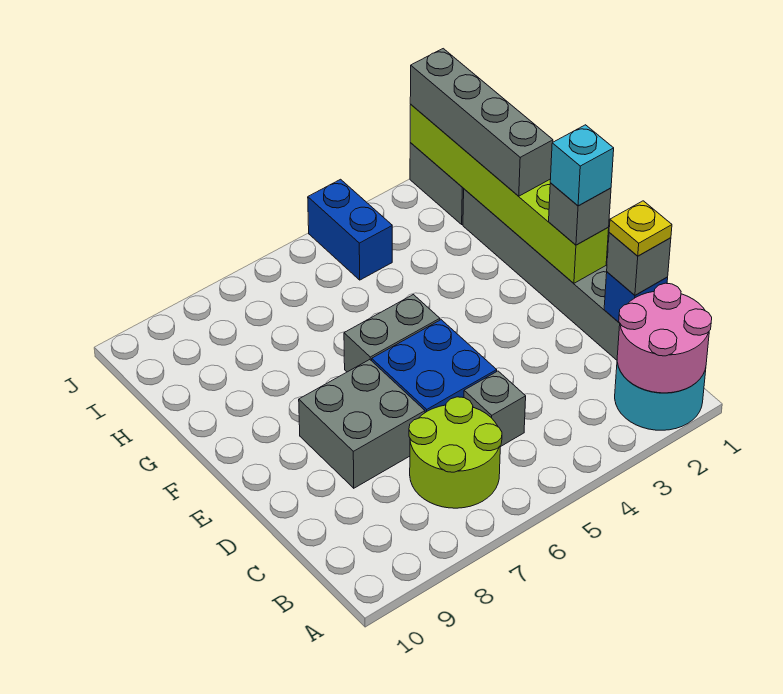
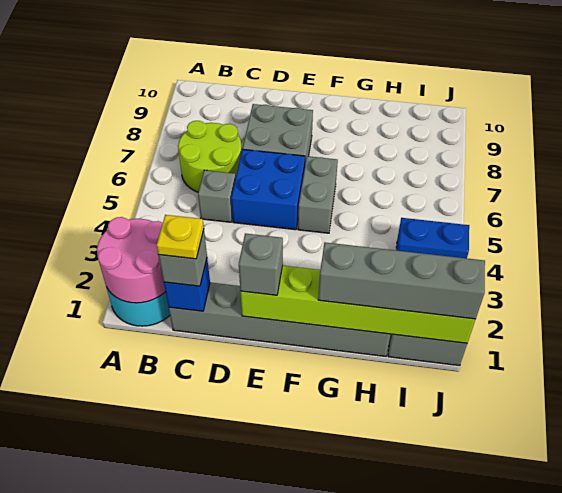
cyan brick E1 level 4 -> none

